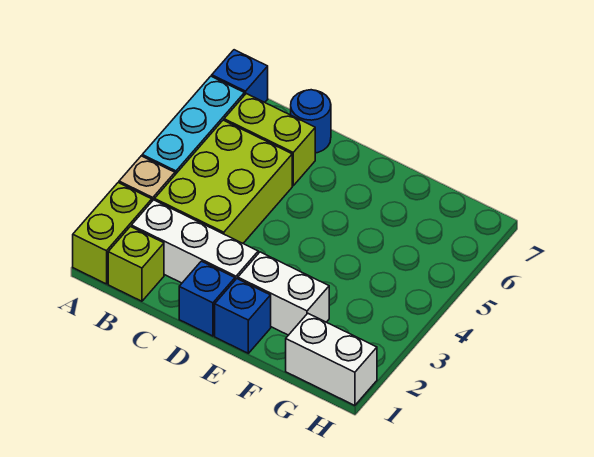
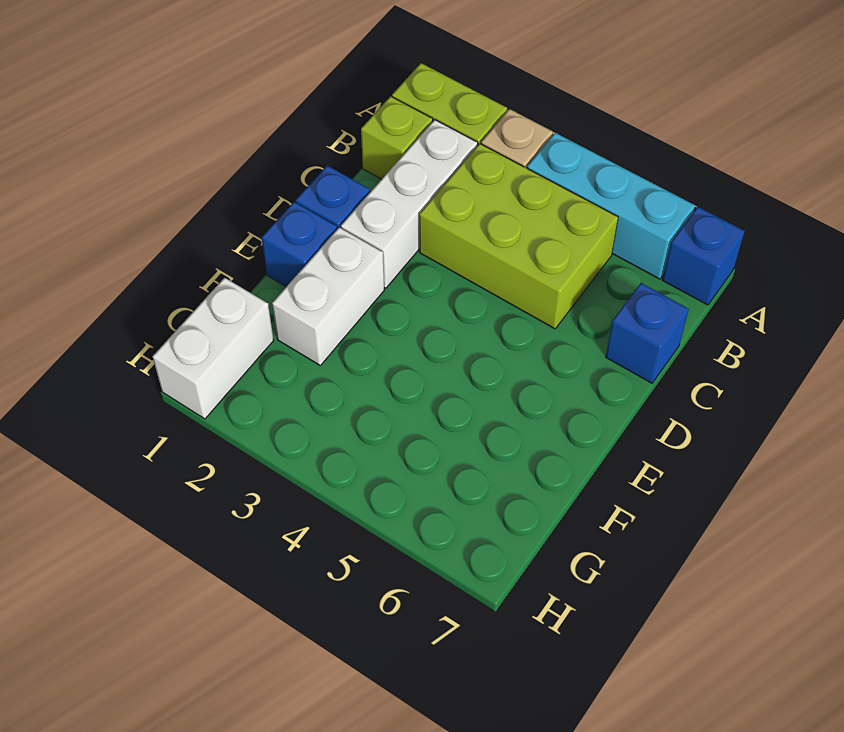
lime brick B6:C6 level 1 -> none
blue round brick C7 level 1 -> blue brick C7 level 1

